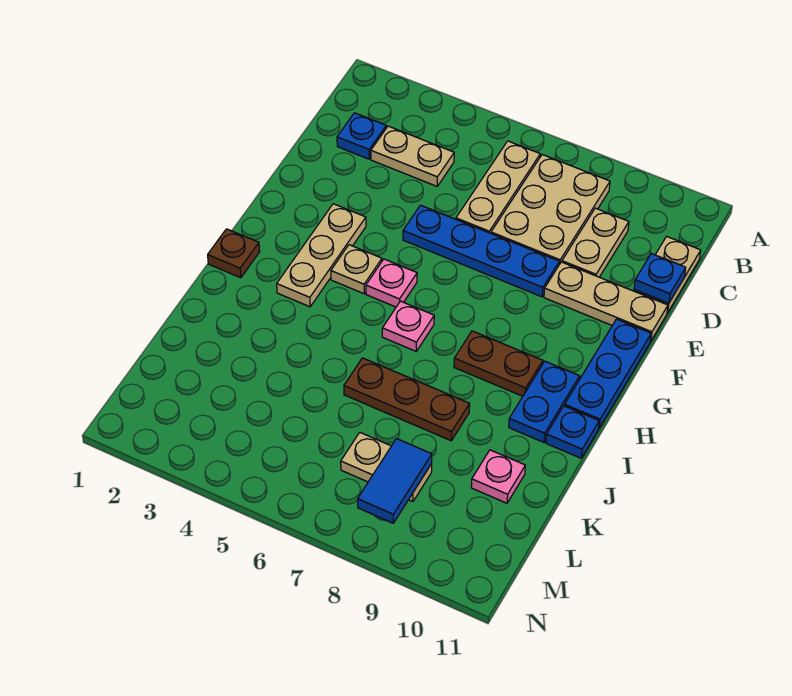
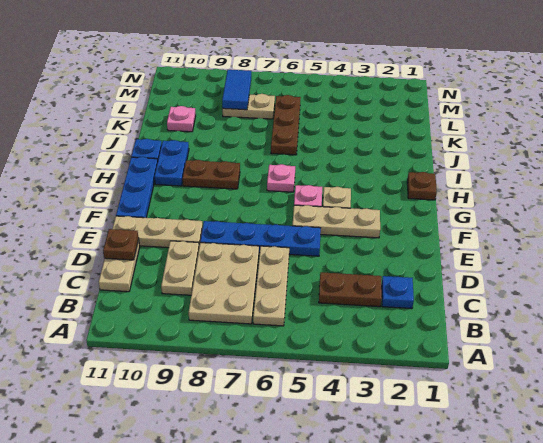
tan plate C3:C4 level 1 -> brown plate C3:C4 level 1
blue plate D11 level 2 -> brown plate D11 level 2
tan plate F3:H3 level 1 -> tan plate F3:F5 level 1
brown plate J6:J8 level 1 -> brown plate J6:L6 level 1

